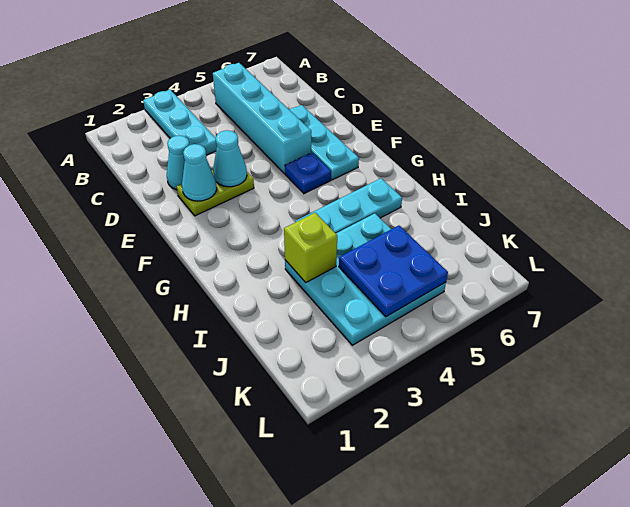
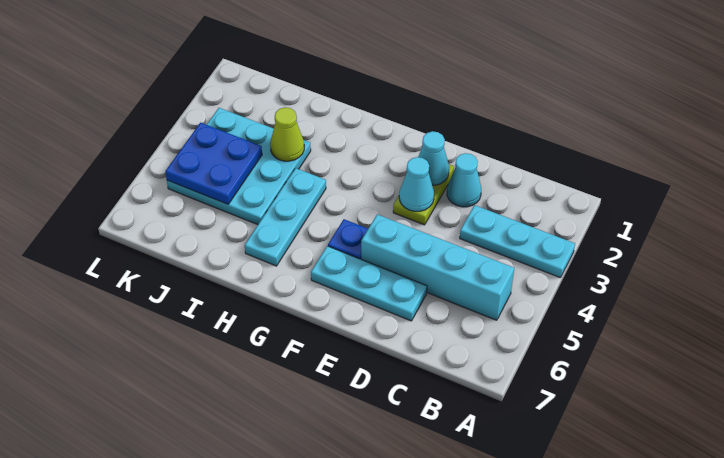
lime brick I3 level 2 -> lime cone I3 level 2

